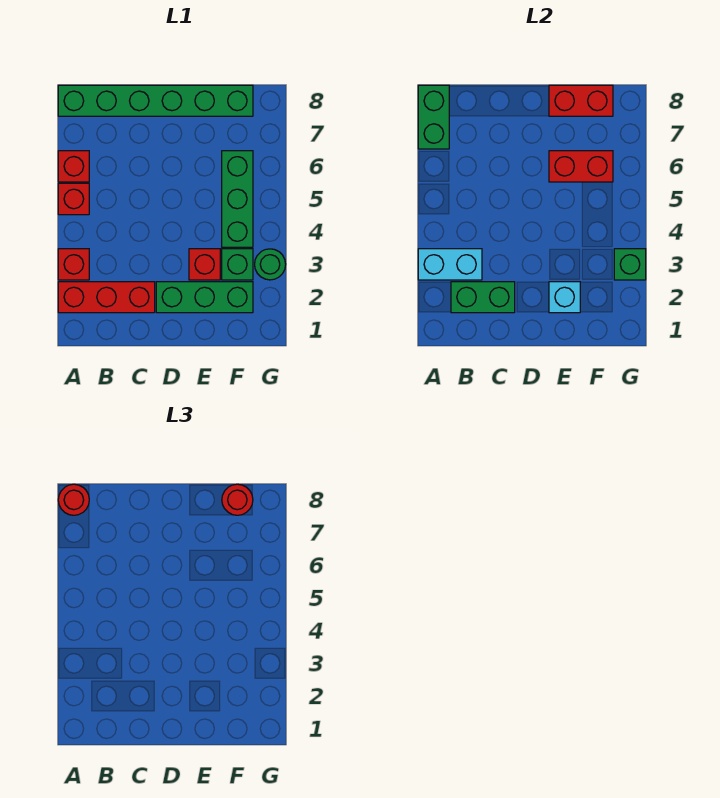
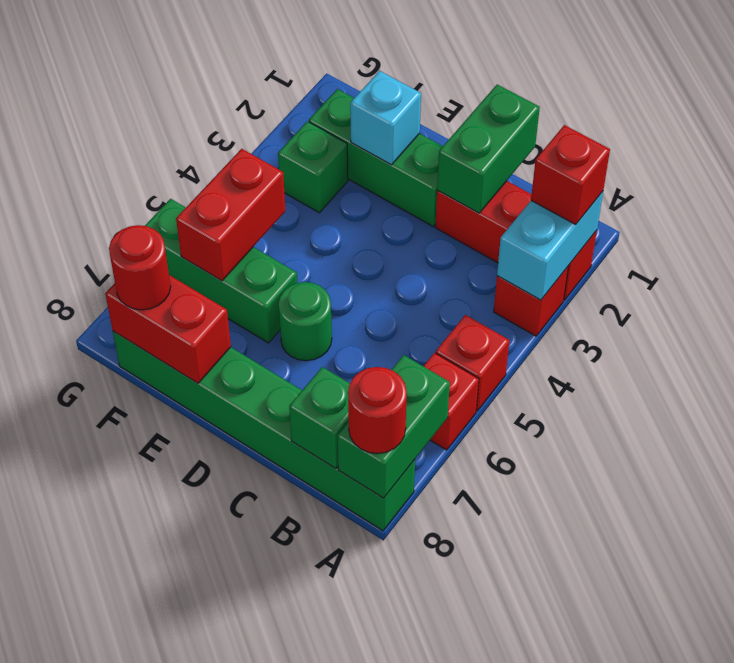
cyan brick A3:B3 level 2 -> cyan brick A2:A3 level 2
green brick B2:C2 level 2 -> green brick C1:C2 level 2
red brick E3 level 1 -> red brick A2 level 3
red brick E6:F6 level 2 -> red brick F5:F6 level 2
green brick F4:F6 level 1 -> green brick E6:G6 level 1
green round brick G3 level 1 -> green round brick D6 level 1
green brick G3 level 2 -> green brick B8 level 2

